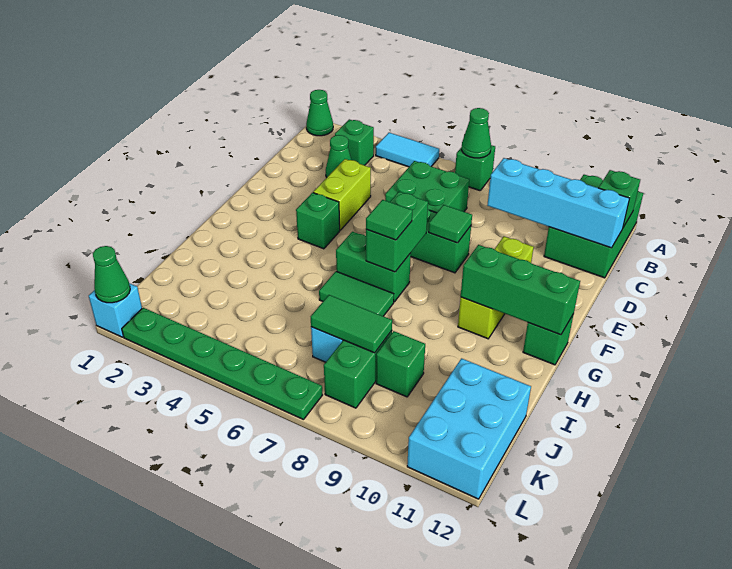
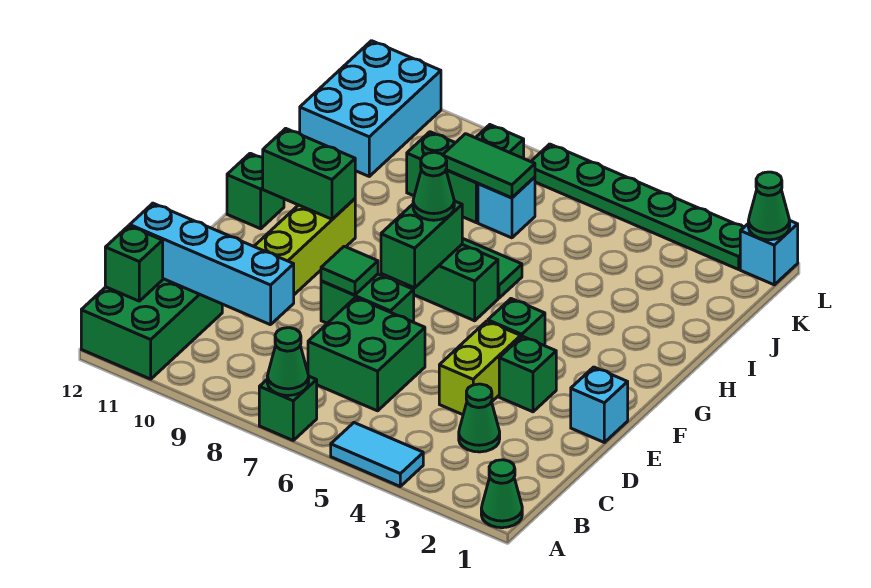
green brick B3 level 1 -> green brick E3 level 1
none -> cyan brick E1 level 1
green tile G7 level 3 -> green cone G7 level 3
green brick G10:G12 level 2 -> green brick G10:G11 level 2

